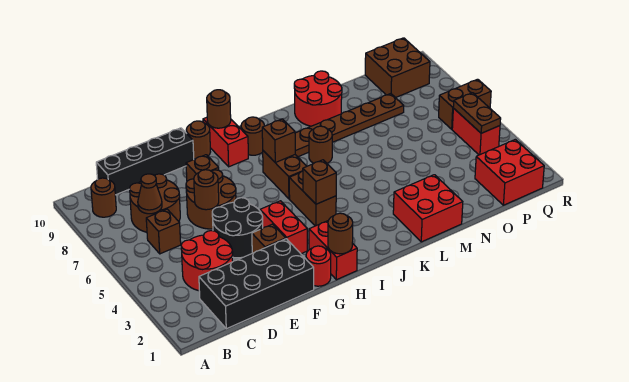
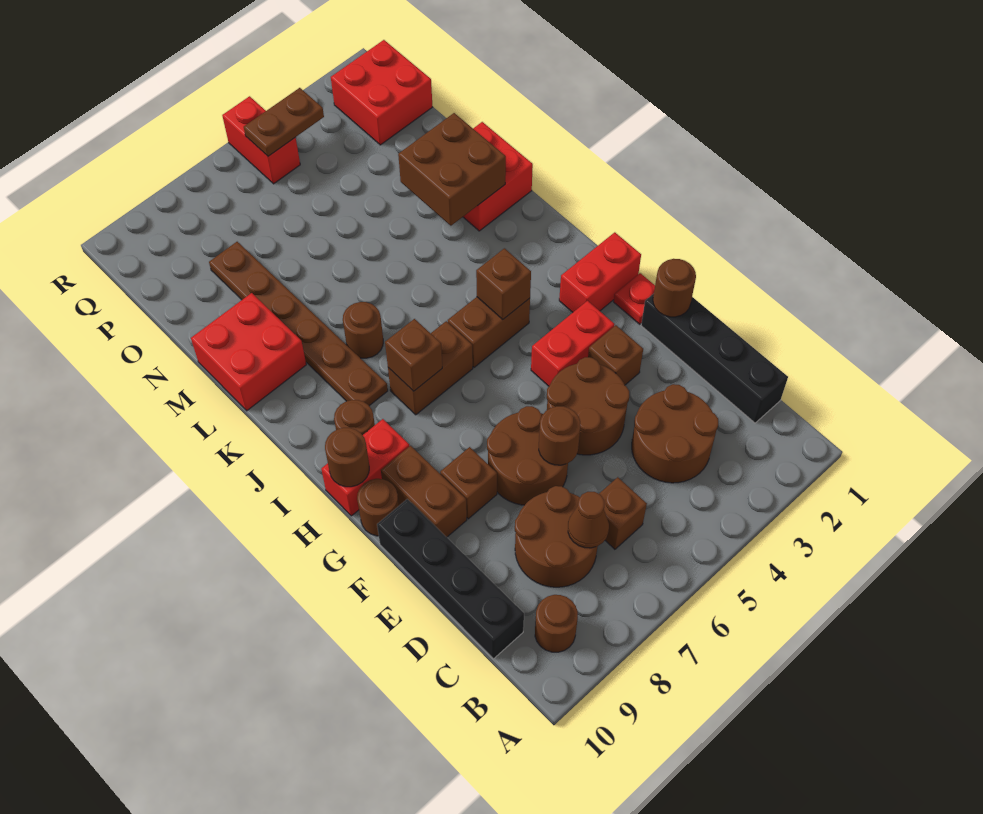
black brick C1:F2 level 1 -> black brick C1:F1 level 1
red round brick C3:D4 level 1 -> brown round brick C3:D4 level 1
black round brick E4:F5 level 1 -> brown round brick E4:F5 level 1
red round brick G1 level 1 -> red plate G1 level 1
brown round brick H1 level 2 -> brown round brick F1 level 2
red round brick L9:M10 level 1 -> red brick L9:M10 level 1
brown brick P9:Q10 level 1 -> brown brick L2:M3 level 2
red brick Q4:Q5 level 1 -> red brick Q5:R5 level 1
brown brick Q6:R6 level 1 -> brown brick F9:G9 level 1

